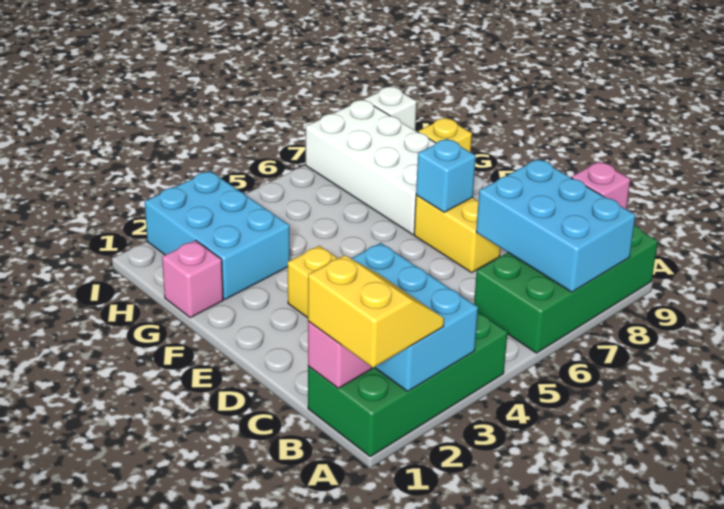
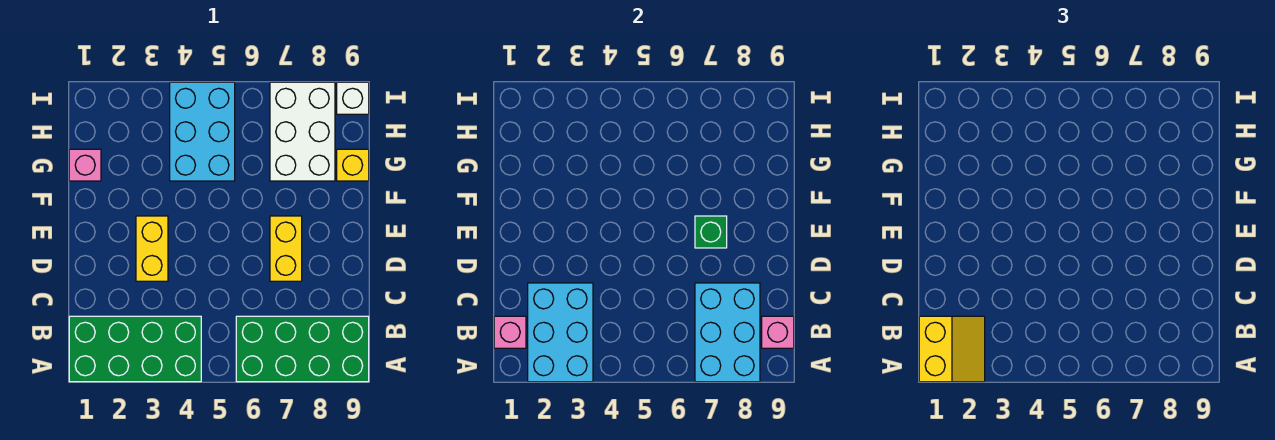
cyan brick E7 level 2 -> green brick E7 level 2
white brick F7:I8 level 1 -> white brick G7:I8 level 1
cyan brick G2:I3 level 1 -> cyan brick G4:I5 level 1

